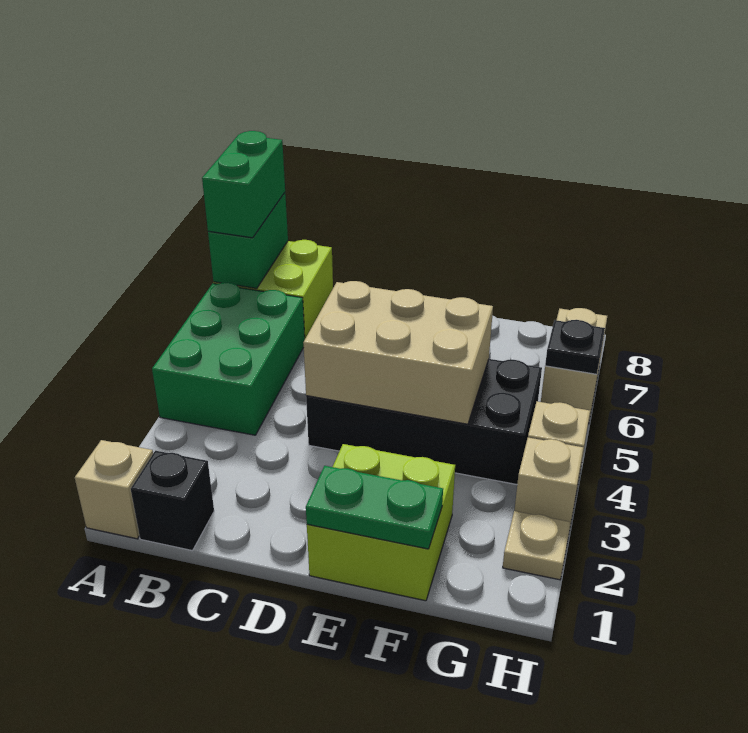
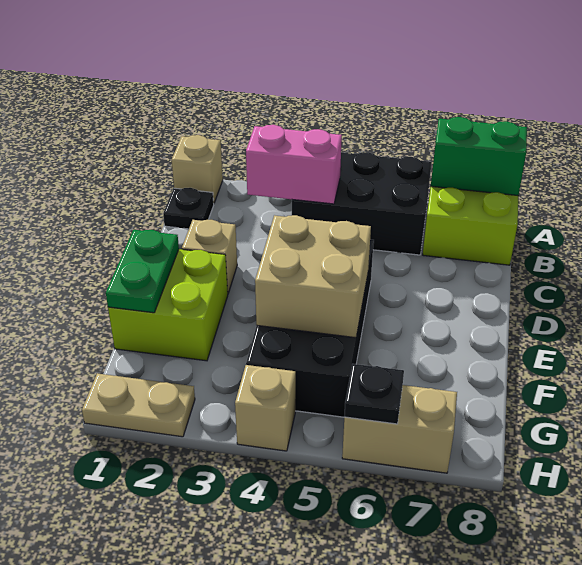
green brick A4:B6 level 1 -> black brick A4:B6 level 1
green brick A7:A8 level 3 -> none
black brick B1 level 1 -> black plate B1 level 1
none -> pink brick B3:B4 level 2
tan brick D4:F5 level 2 -> tan brick E4:F5 level 2
tan plate H2 level 1 -> tan plate H1:H2 level 1
tan brick H3 level 1 -> tan brick D2 level 1

